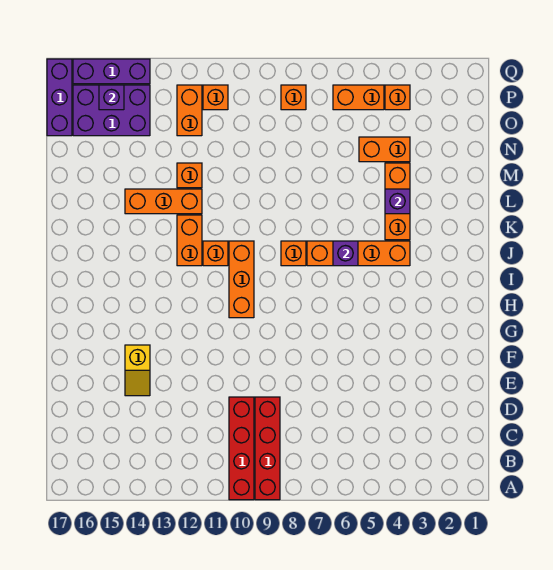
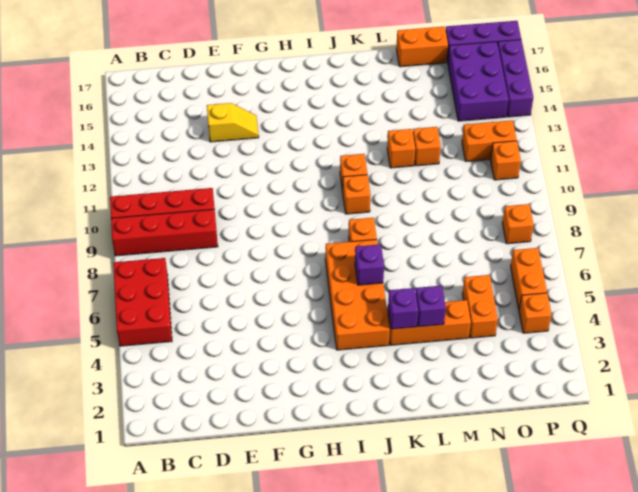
none -> red brick A5:B7 level 1
yellow slope E14:F14 level 1 top F -> yellow slope E14:F14 level 1 top E
orange brick H10:J10 level 1 -> orange brick J10 level 1
orange brick J4:J7 level 1 -> orange brick I4:J7 level 1
orange brick J12:K12 level 1 -> orange brick M17:N17 level 1
orange brick L12:L14 level 1 -> orange brick L12 level 1
purple brick P15 level 2 -> purple brick K4 level 2

